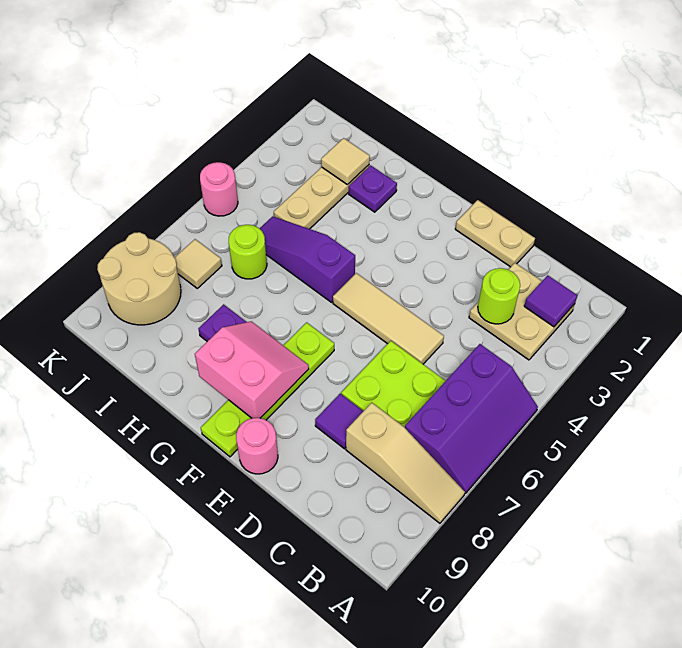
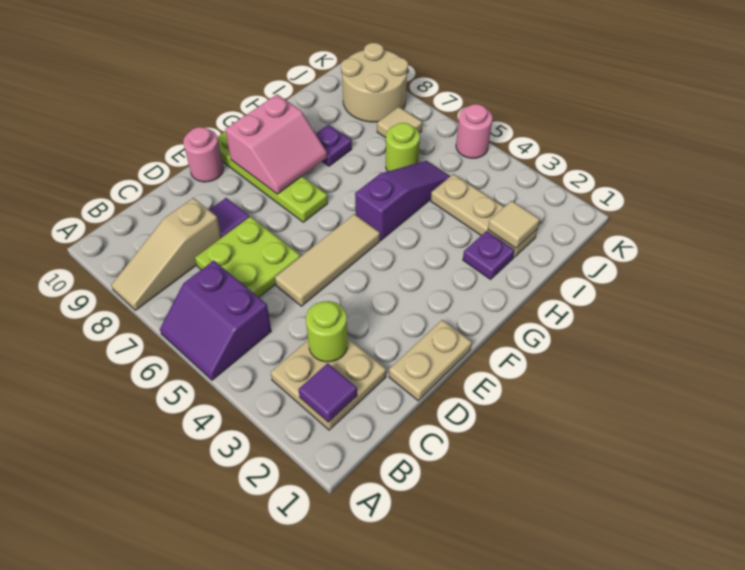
purple slope A5:B7 level 1 top B -> purple slope A5:B6 level 1 top B

